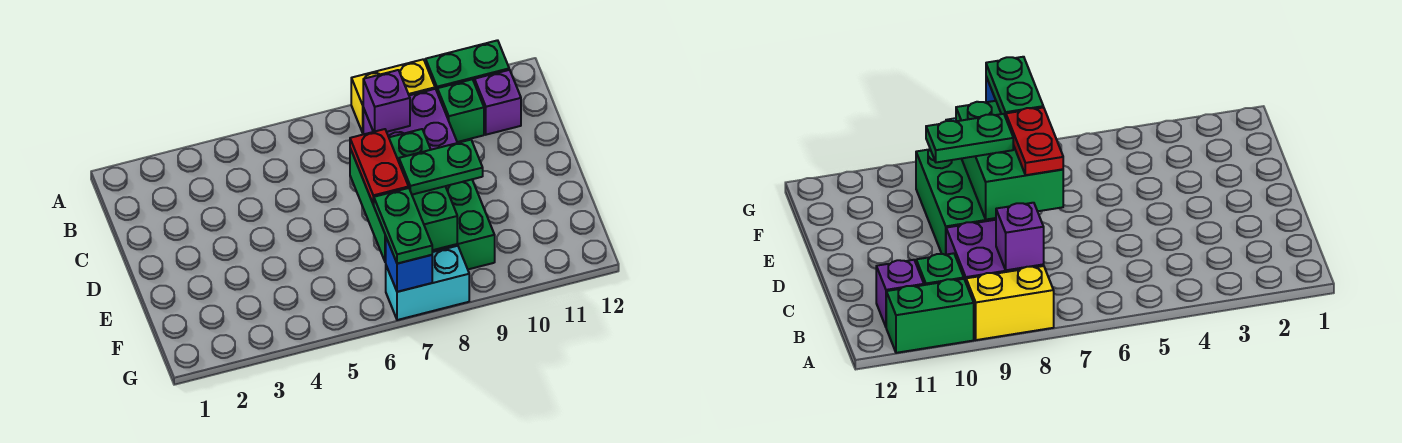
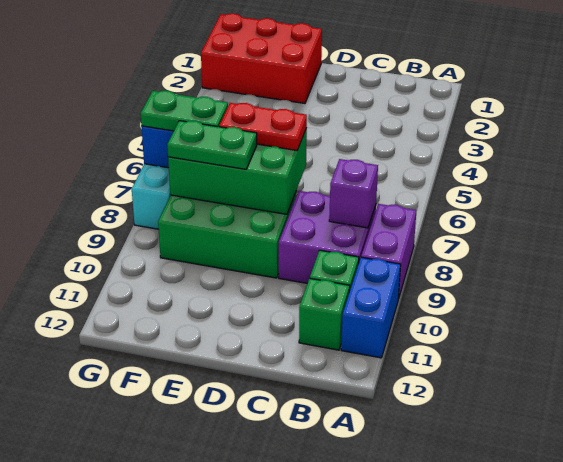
yellow brick A8:A9 level 1 -> purple brick A8:A9 level 1
green brick A10:A11 level 1 -> blue brick A10:A11 level 1
purple brick B11 level 1 -> green brick B11 level 1
none -> red brick E1:G2 level 1
green plate E8:E9 level 3 -> green plate E8:F8 level 3

